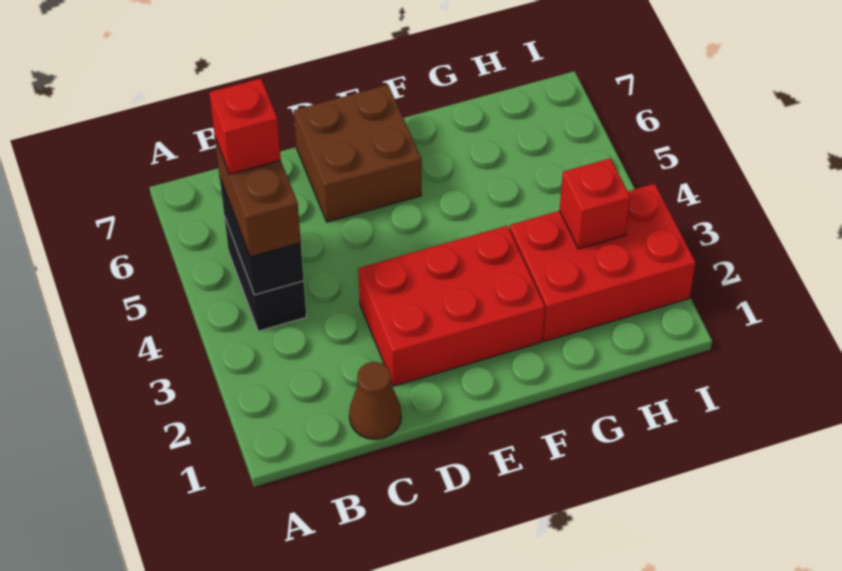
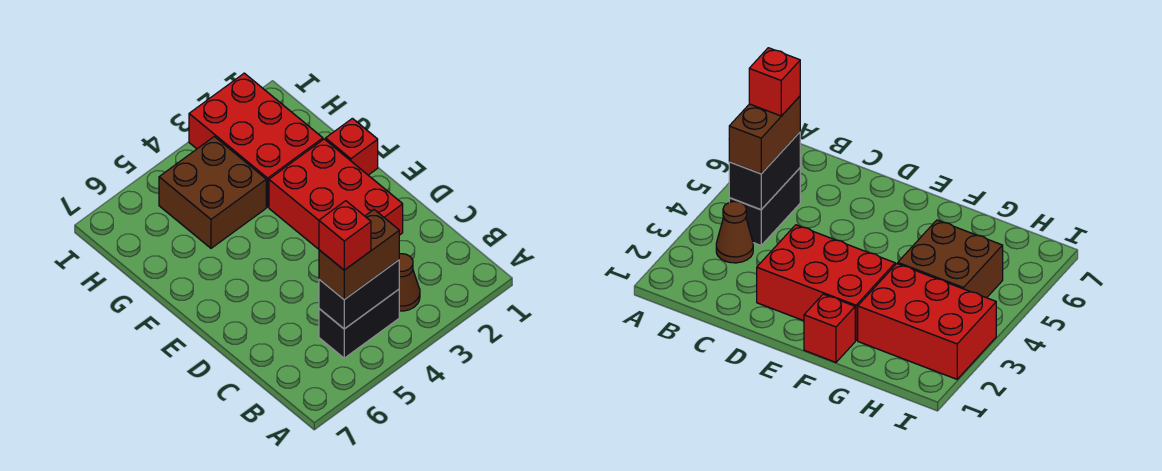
brown cone C1 level 1 -> brown cone B3 level 1
brown brick D6:E7 level 1 -> brown brick G4:H5 level 1
red brick H3 level 2 -> red brick F1 level 1

